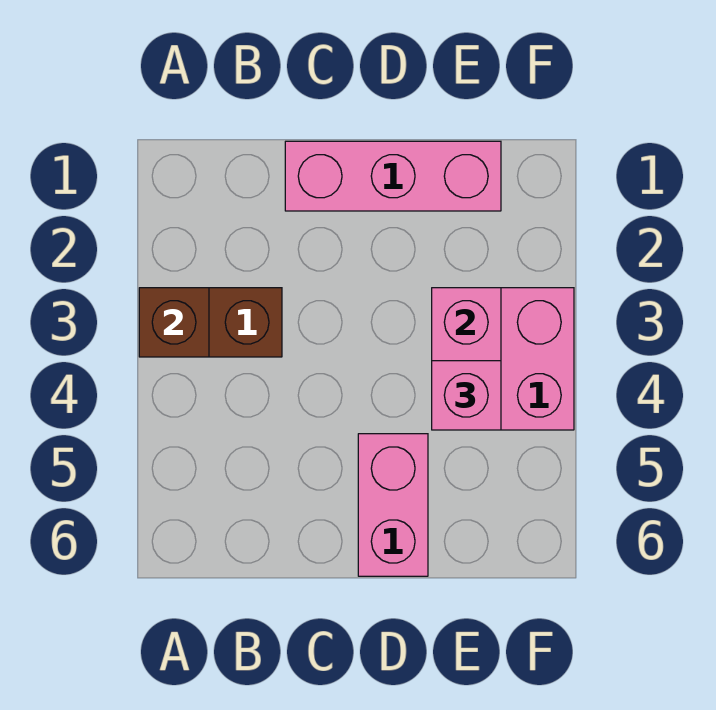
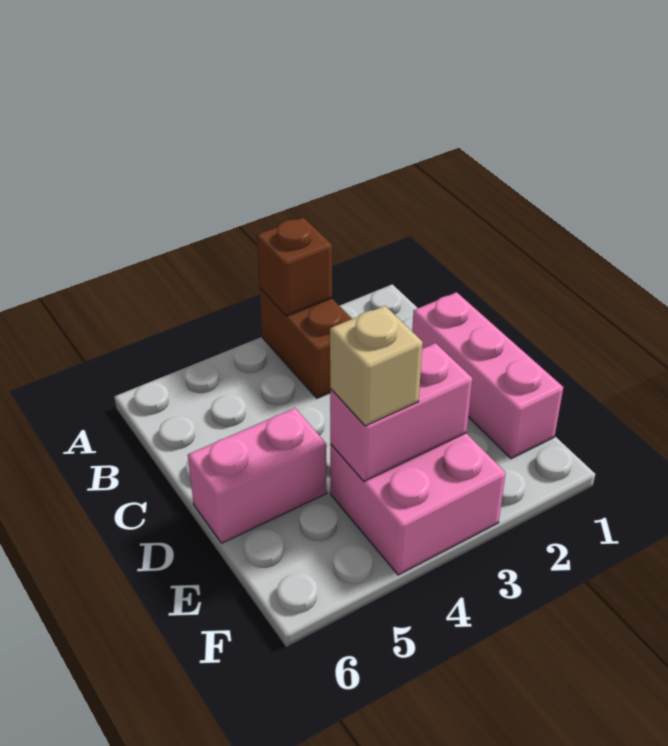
pink brick E4 level 3 -> tan brick E4 level 3

